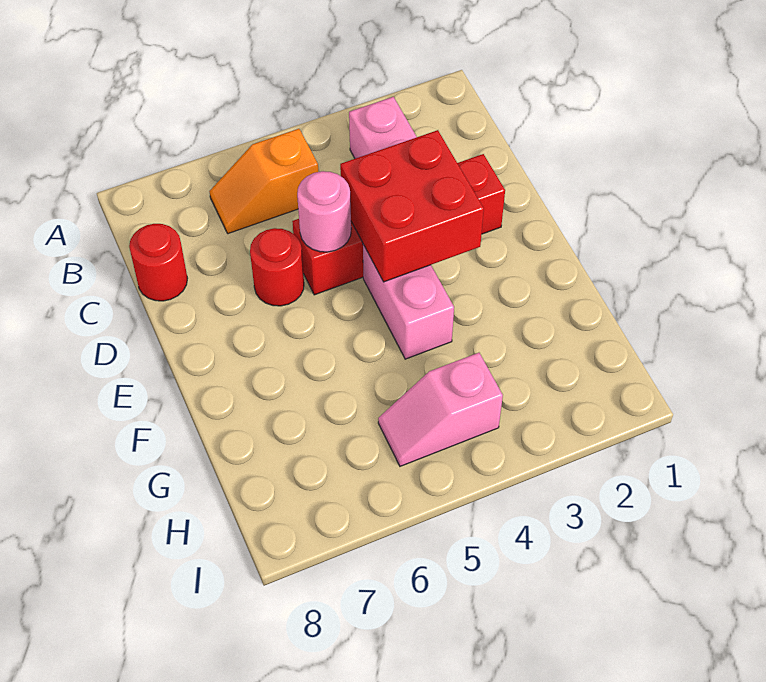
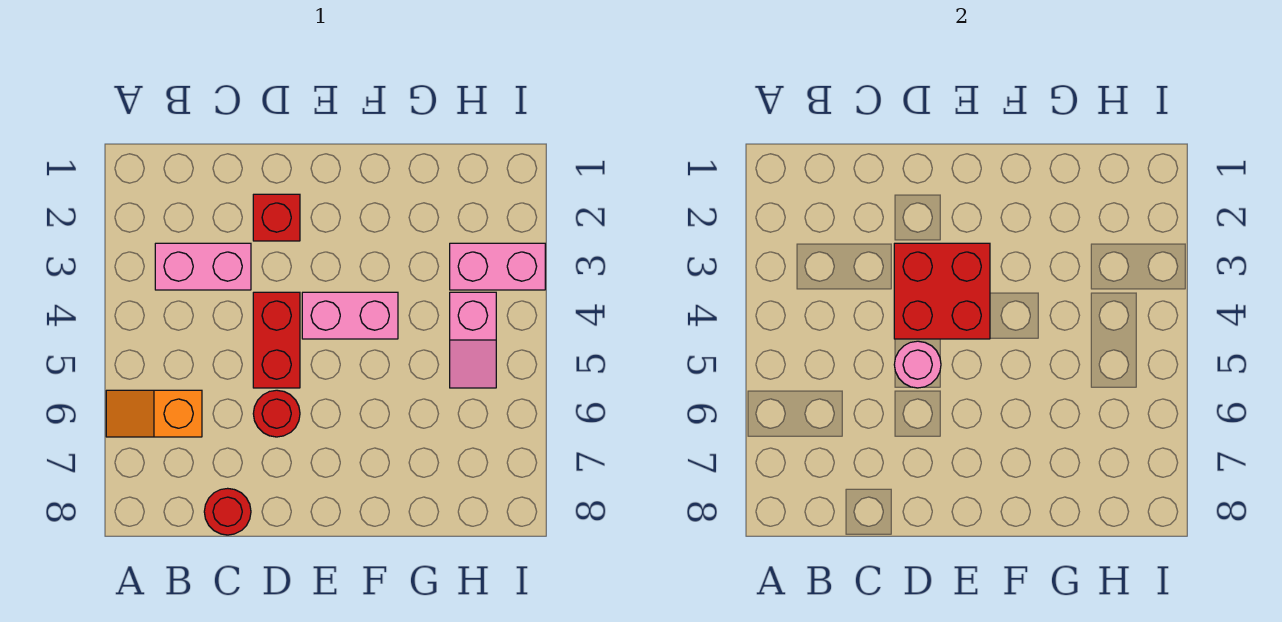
orange slope B5:B6 level 1 top 5 -> orange slope A6:B6 level 1 top B
none -> pink brick H3:I3 level 1

